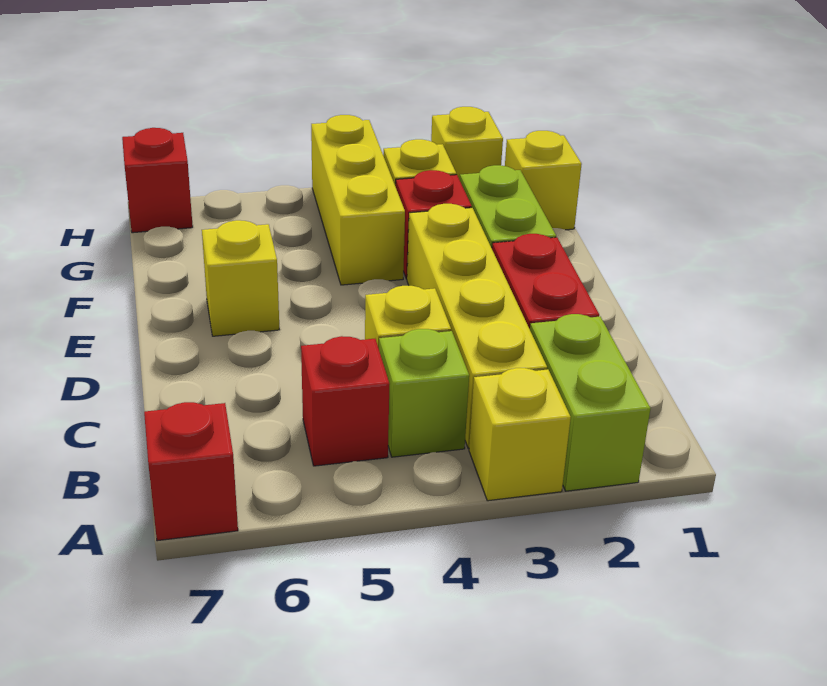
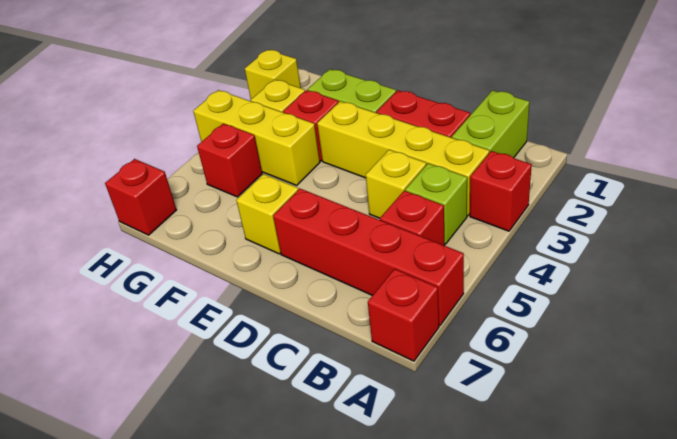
lime brick A2:B2 level 1 -> lime brick B1:B2 level 1
yellow brick A3 level 1 -> red brick A3 level 1
none -> red brick A6:D6 level 1
yellow brick G1 level 1 -> none
none -> red brick G5 level 1

